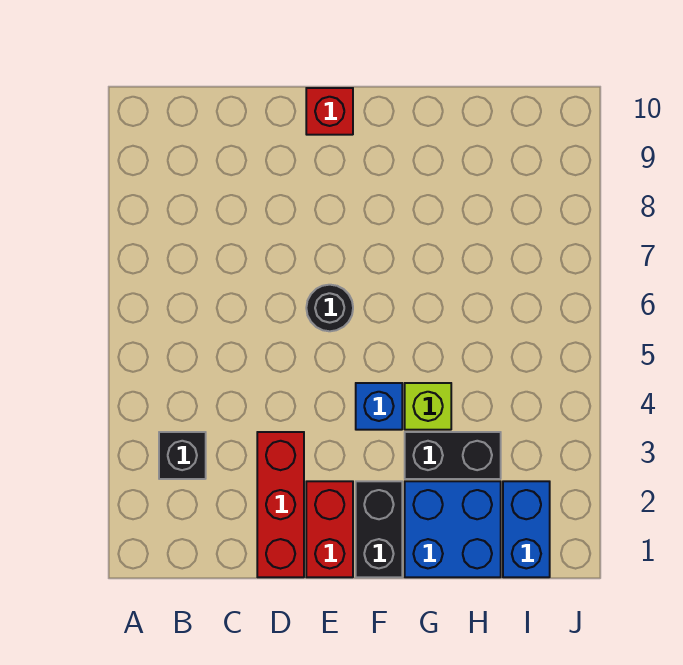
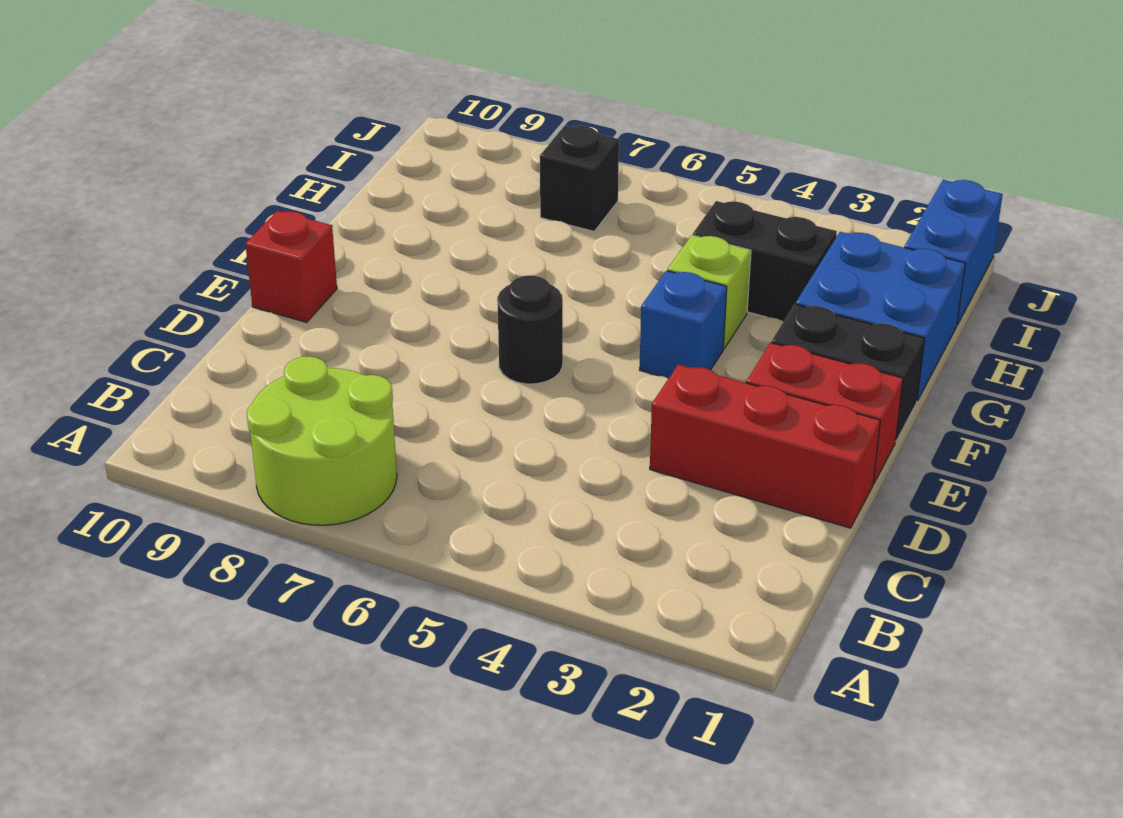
none -> lime round brick A7:B8 level 1
black brick B3 level 1 -> black brick I7 level 1
black brick G3:H3 level 1 -> black brick H3:H4 level 1
blue brick I1:I2 level 1 -> blue brick I1:J1 level 1

